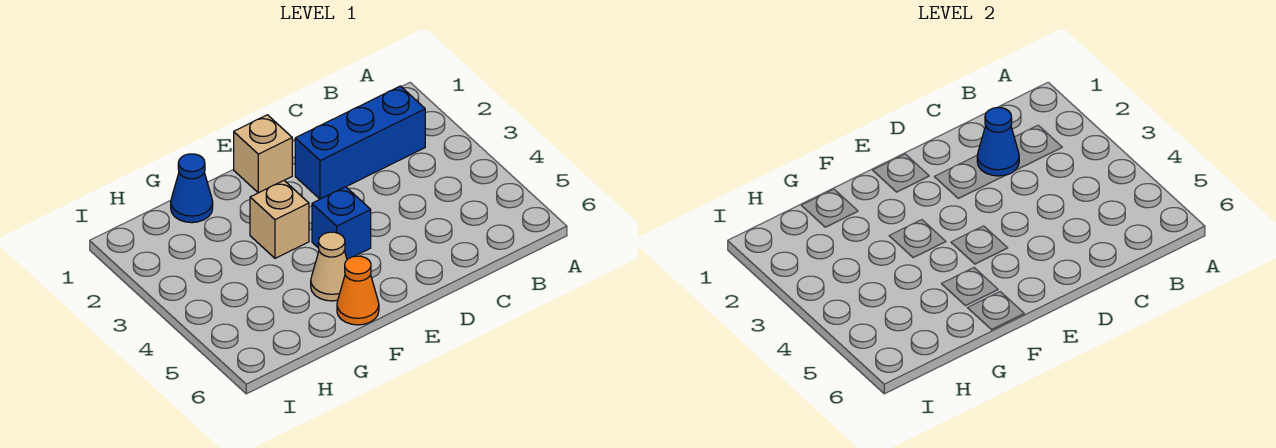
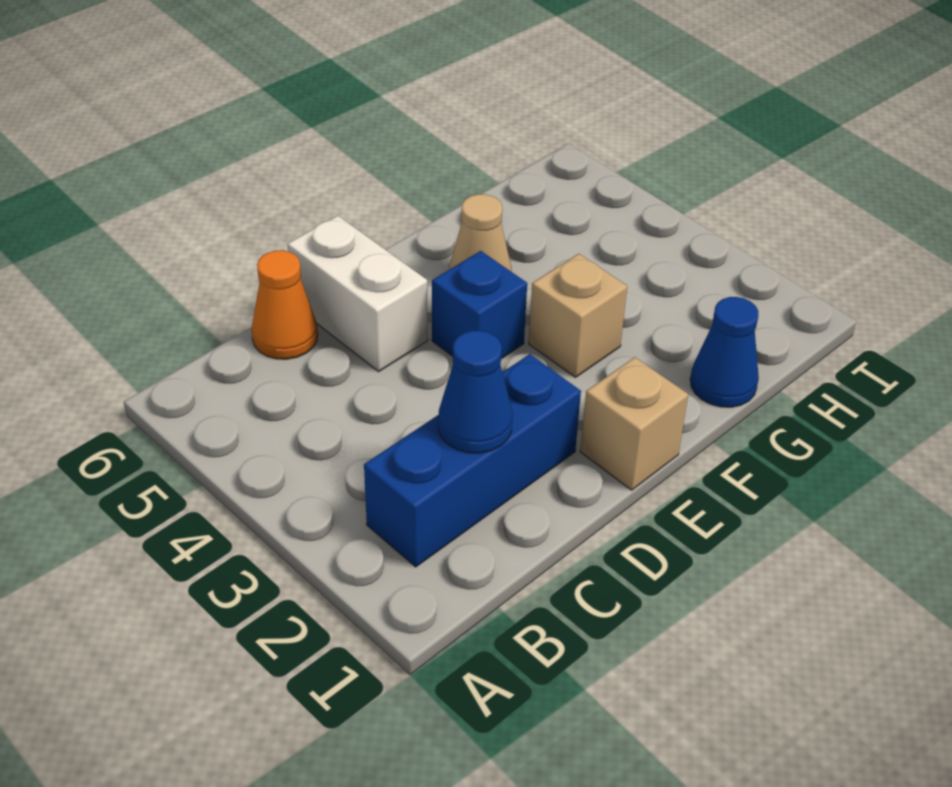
none -> white brick D5:D6 level 1
orange cone F6 level 1 -> orange cone C6 level 1

